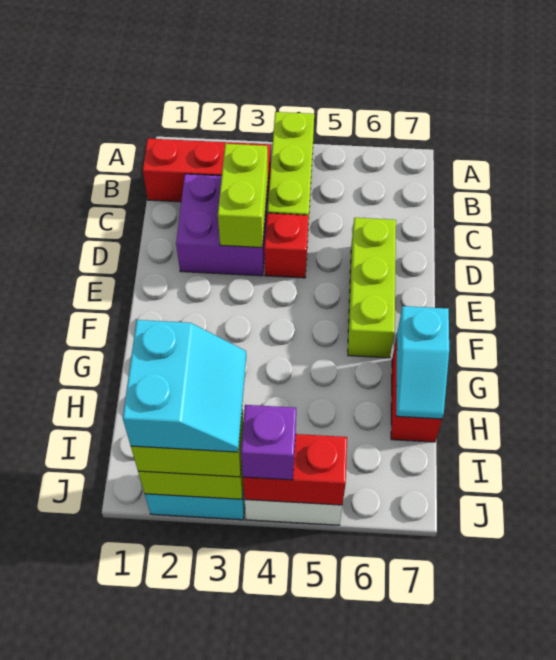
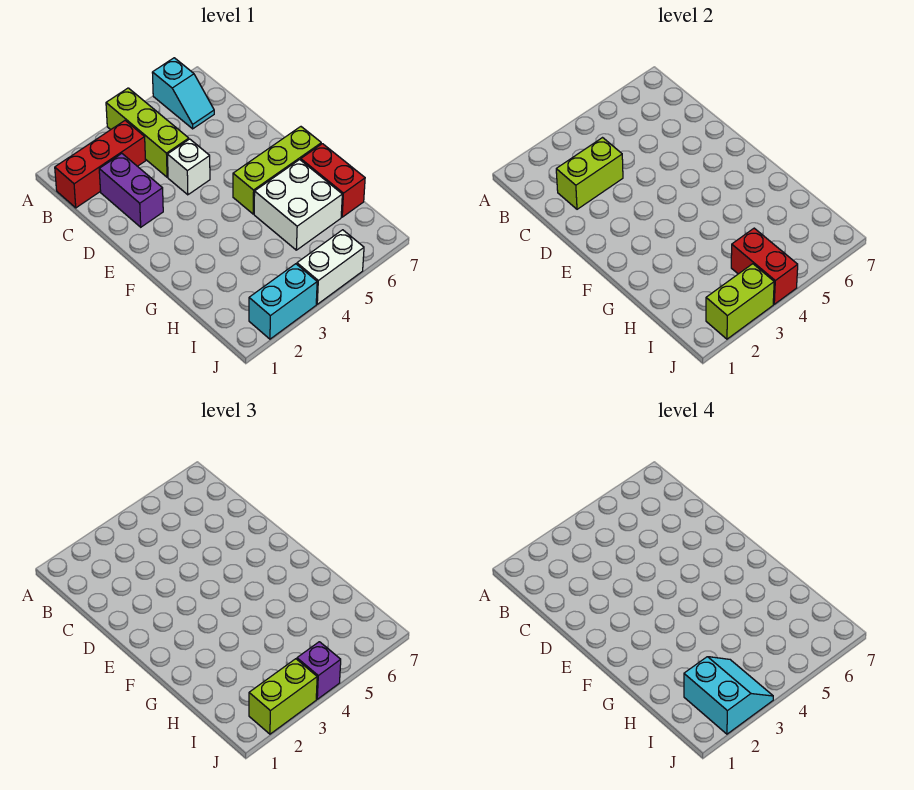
purple brick C2:D3 level 1 -> purple brick C2:D2 level 1
lime brick C3:D3 level 2 -> lime brick C2:C3 level 2
red brick D4 level 1 -> white brick D4 level 1
lime brick D6:F6 level 1 -> lime brick F5:F7 level 1
none -> white brick G5:H6 level 1
cyan slope G7:H7 level 2 top G -> cyan slope A6:B6 level 1 top A
red brick J4:J5 level 2 -> red brick I4:J4 level 2

